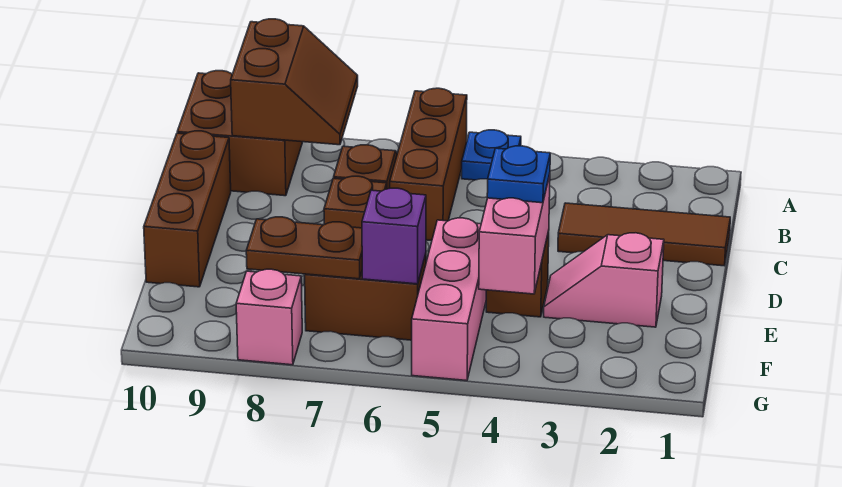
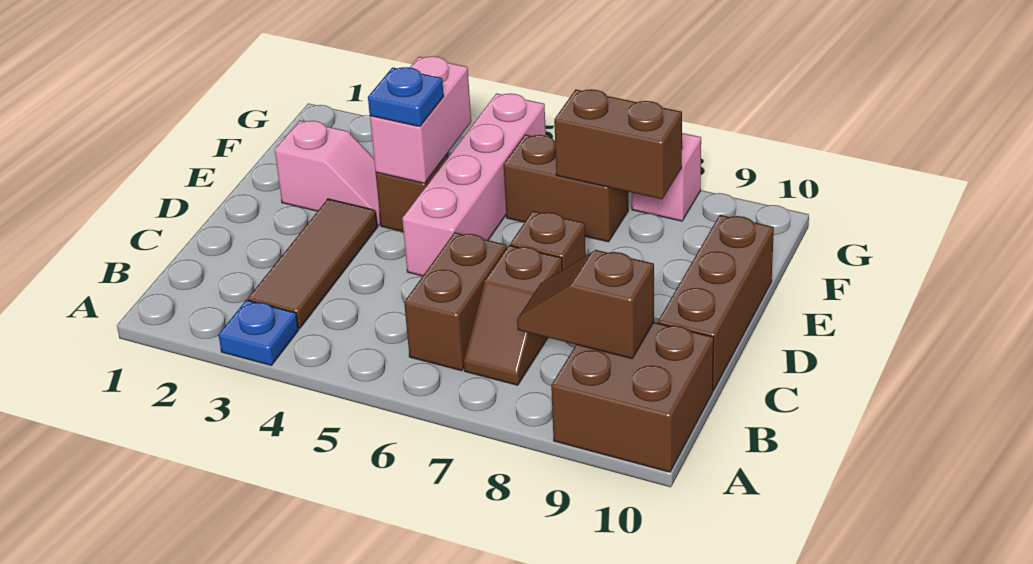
blue plate A5 level 1 -> blue plate A3 level 1
brown brick A6:C6 level 1 -> brown brick B6:C6 level 1
brown slope A8:B9 level 2 top 9 -> brown slope B8:B9 level 2 top 9
brown tile C1:C3 level 1 -> brown tile B3:D3 level 1
pink brick E5:G5 level 1 -> pink brick D5:G5 level 1
purple brick F6 level 2 -> none
brown plate F7:F8 level 2 -> brown brick F7:F8 level 2

